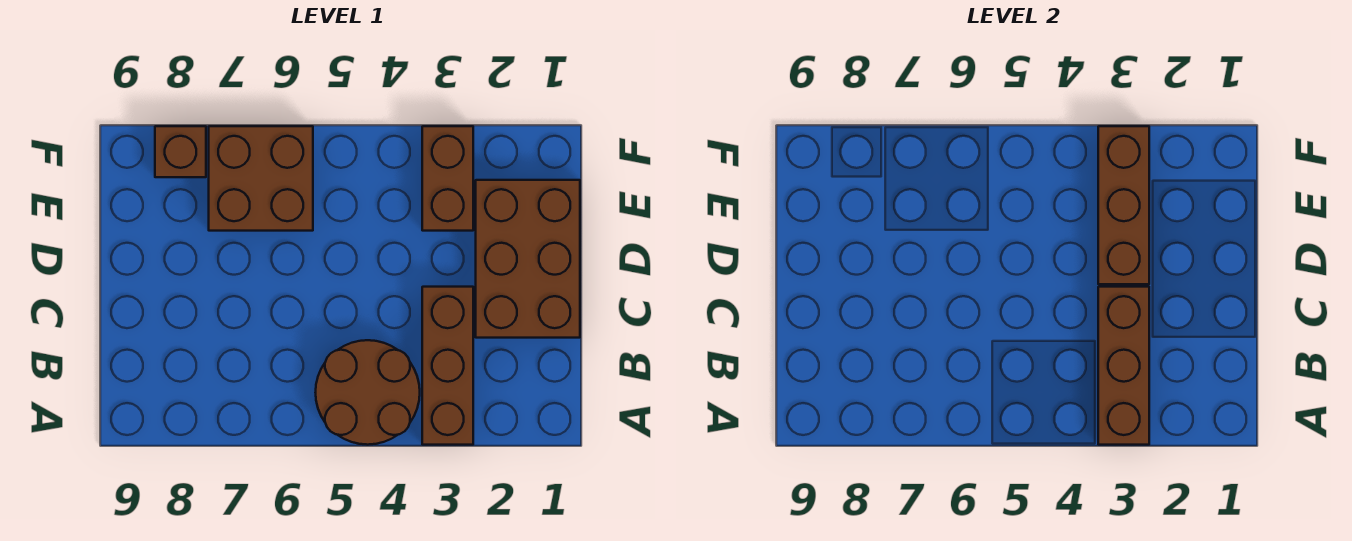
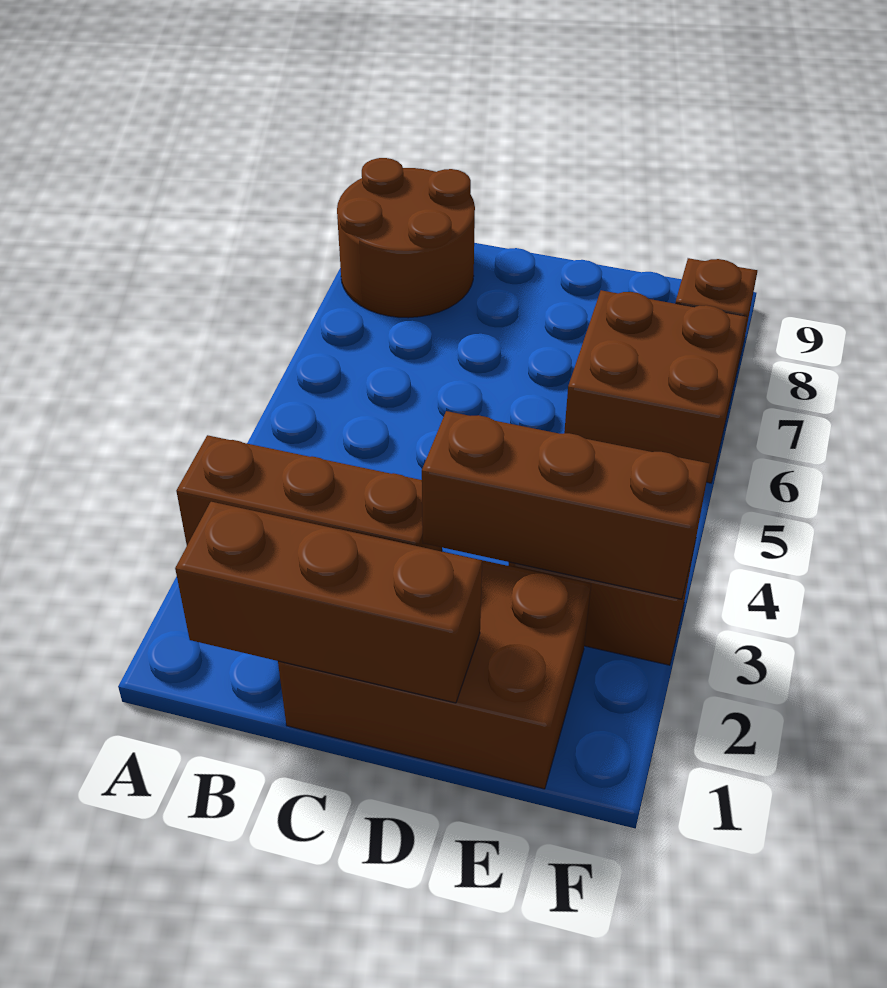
brown brick A3:C3 level 2 -> brown brick B1:D1 level 2
brown round brick A4:B5 level 1 -> brown round brick A8:B9 level 1

